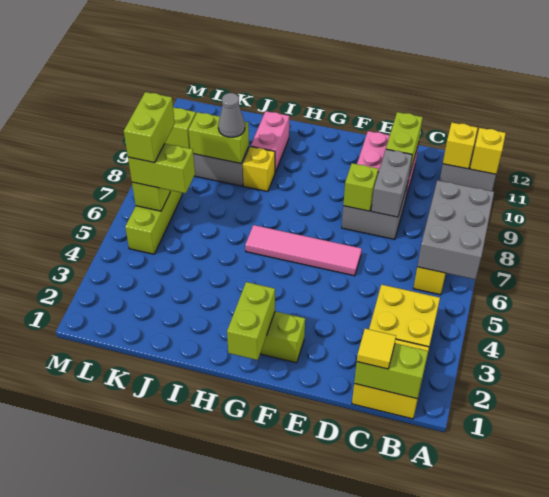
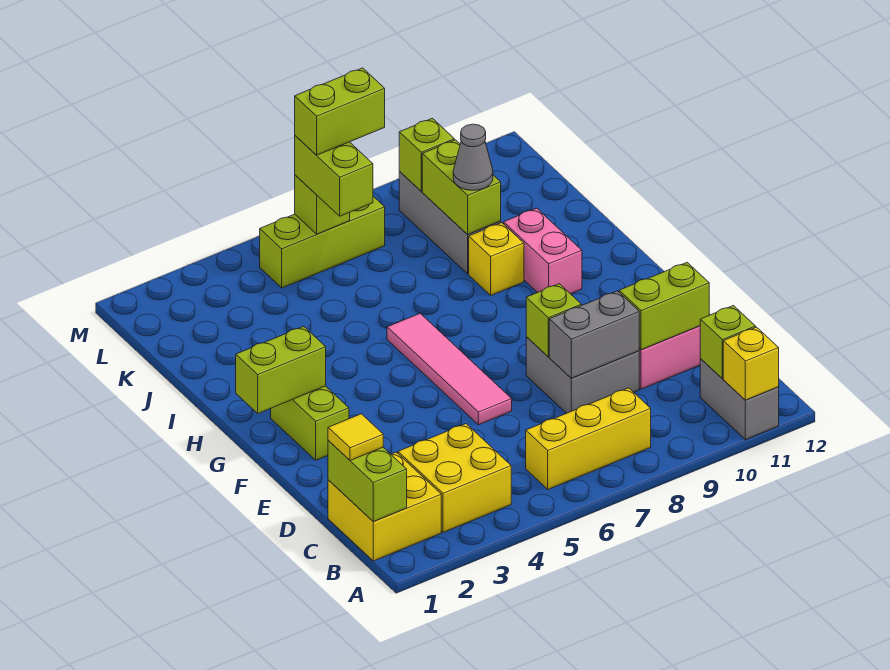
grey brick A6:B8 level 2 -> none
yellow brick B11 level 2 -> lime brick B11 level 2
pink brick I10:I11 level 1 -> pink brick H10:I10 level 1

